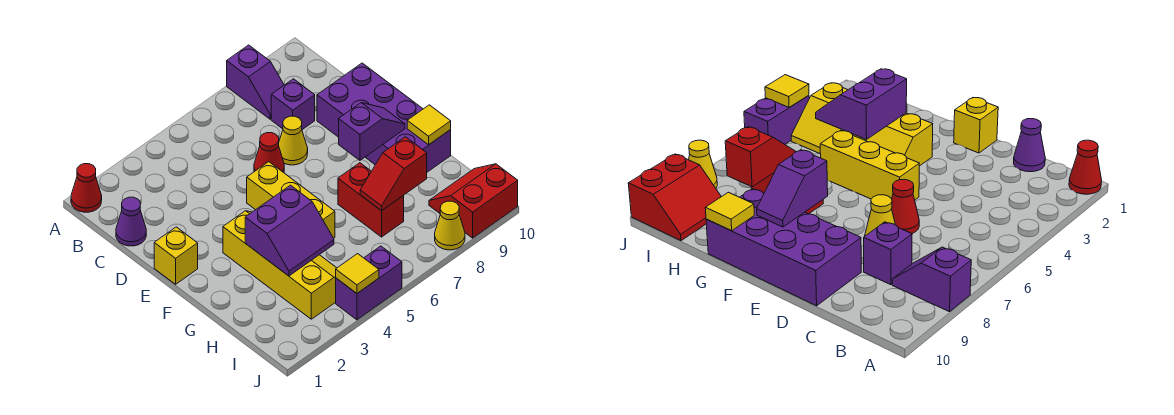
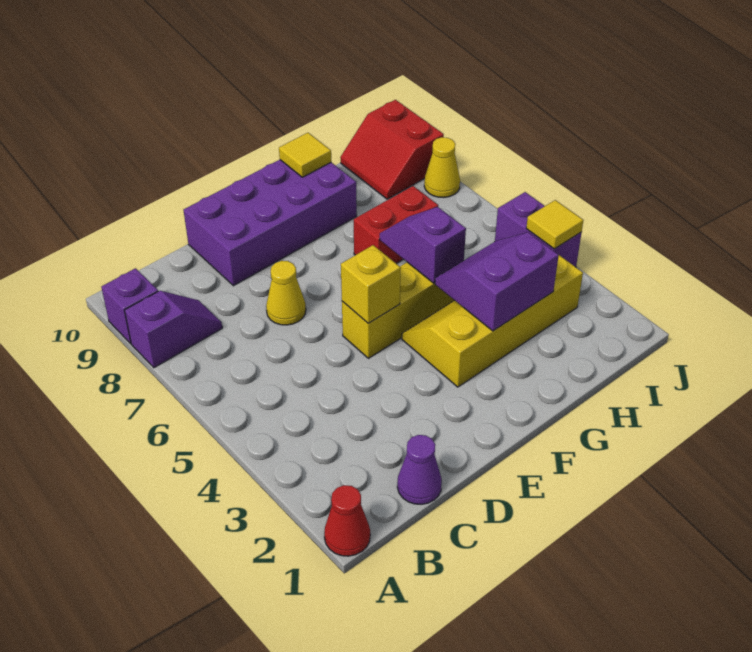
purple brick C8 level 1 -> purple brick A9 level 1
red cone D6 level 1 -> none
yellow brick E1 level 1 -> yellow brick E5 level 2
purple slope F8:F9 level 2 top 8 -> purple slope G5:G6 level 2 top 5
purple slope G3:H4 level 2 top G -> purple slope G3:H4 level 2 top 3
red slope H7:H8 level 2 top 8 -> none

